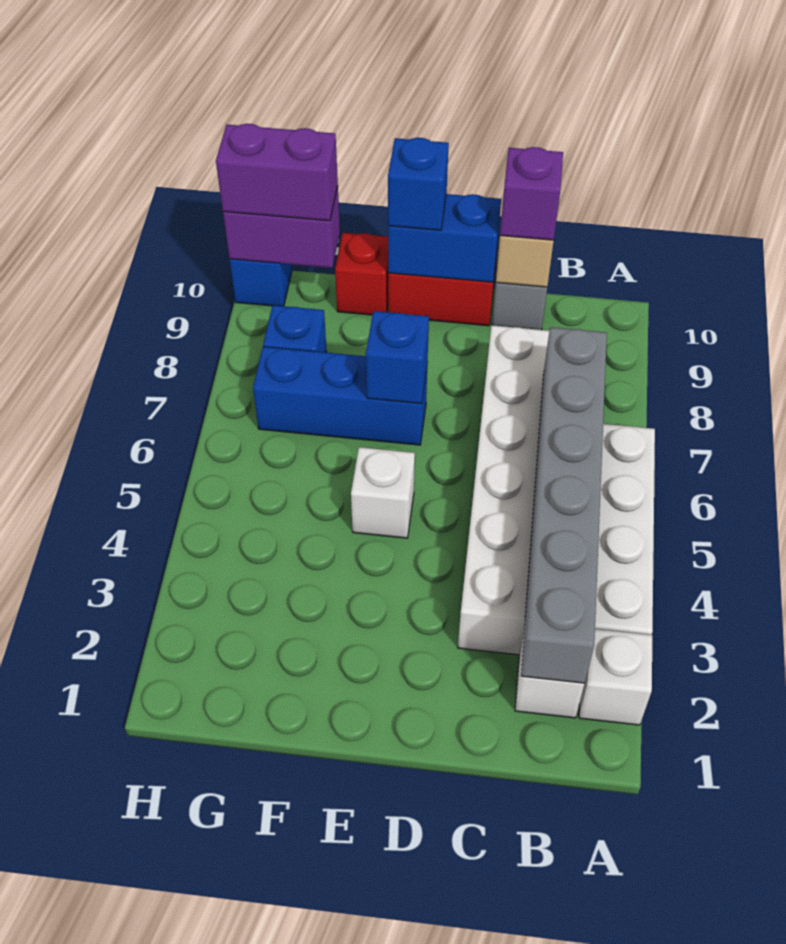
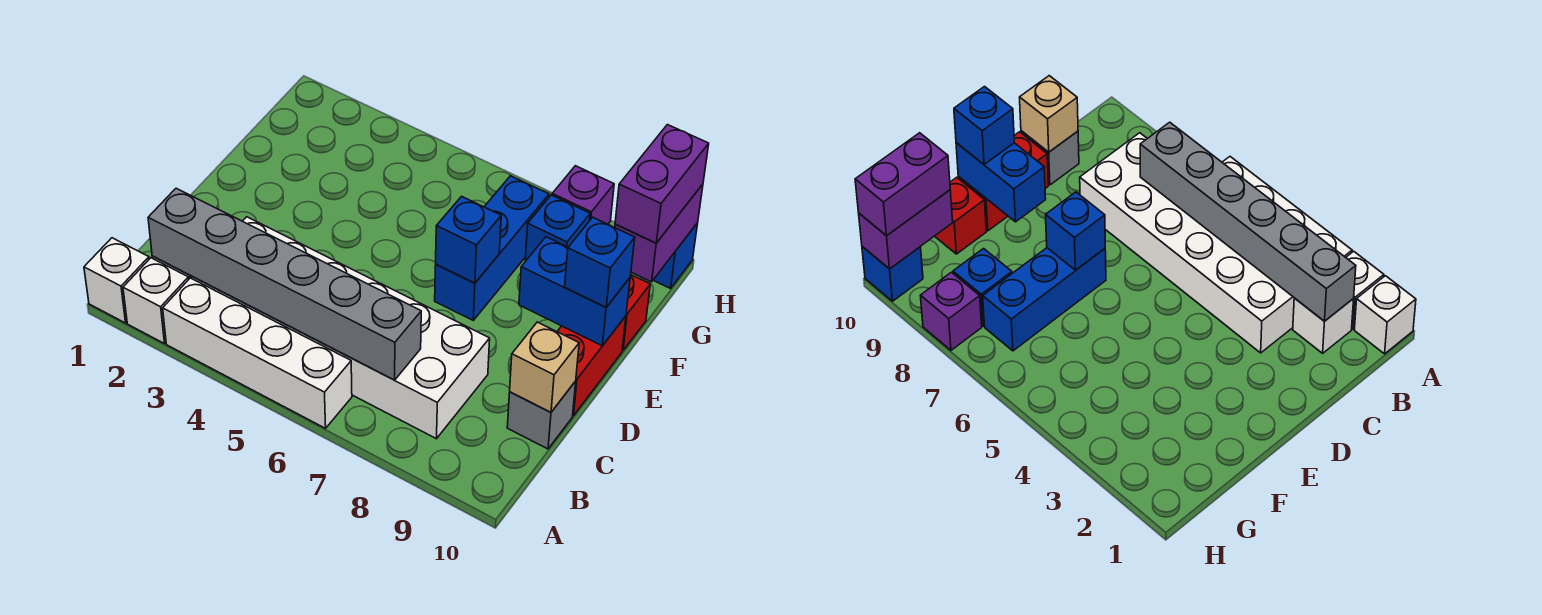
purple brick C10 level 3 -> purple brick H8 level 1
blue brick D10:E10 level 2 -> blue brick E9:E10 level 2
white brick E5 level 1 -> white brick A1 level 1

